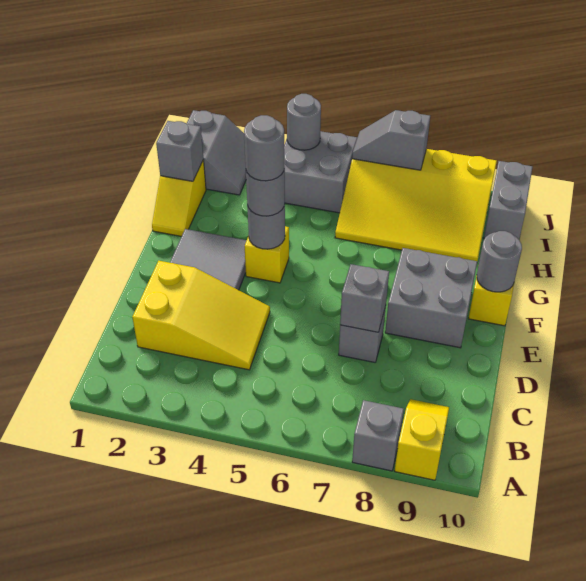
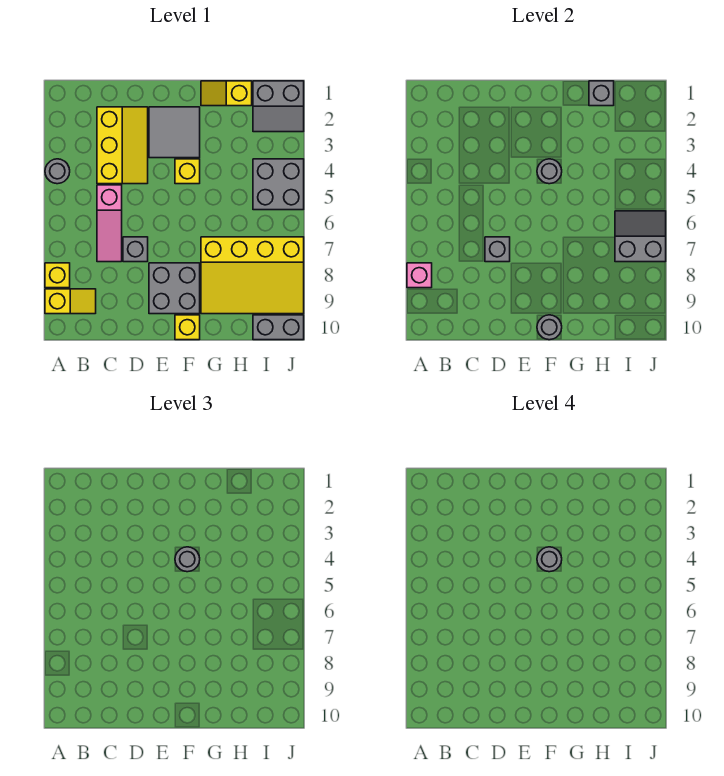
grey brick A8 level 1 -> yellow brick A8 level 1
none -> pink brick A8 level 2
yellow slope C2:D4 level 1 top 2 -> yellow slope C2:D4 level 1 top C
none -> pink slope C5:C7 level 1 top 5
yellow slope H6:J9 level 1 top J -> yellow slope G7:J9 level 1 top 7
grey round brick J4 level 2 -> grey round brick A4 level 1
grey slope J6:J7 level 2 top 7 -> grey slope I6:J7 level 2 top 7

